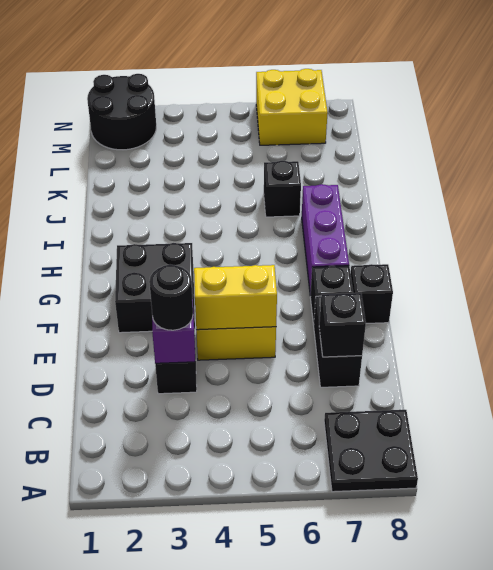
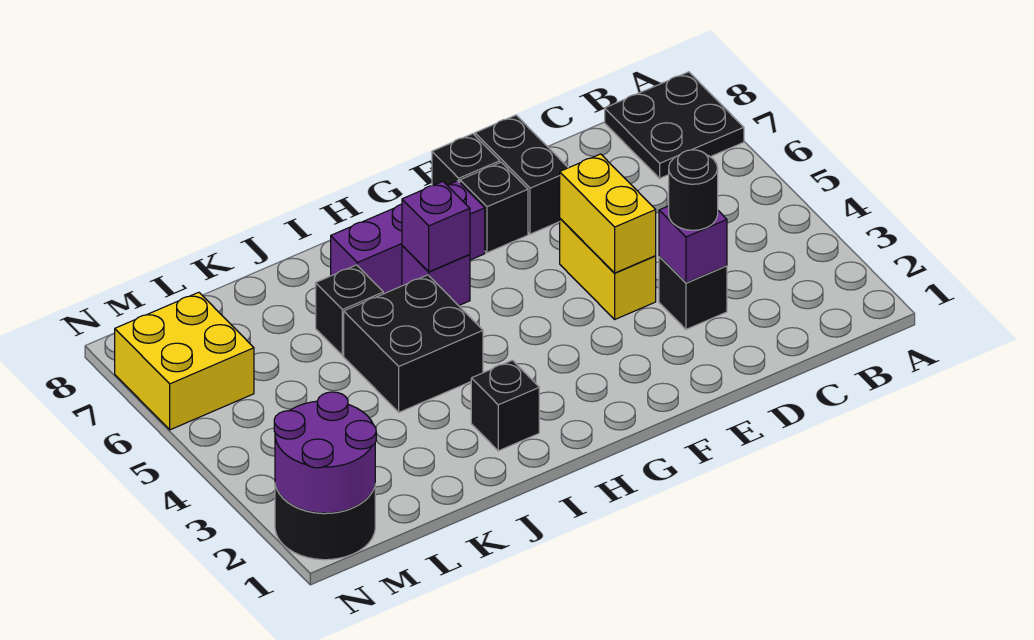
black brick D7:E7 level 1 -> black brick E7:E8 level 1
black brick D7 level 2 -> black brick I2 level 1
black brick F2:G3 level 1 -> black brick I4:J5 level 1
none -> purple brick H6 level 1
none -> purple brick H6 level 2
none -> purple round brick M1:N2 level 2

